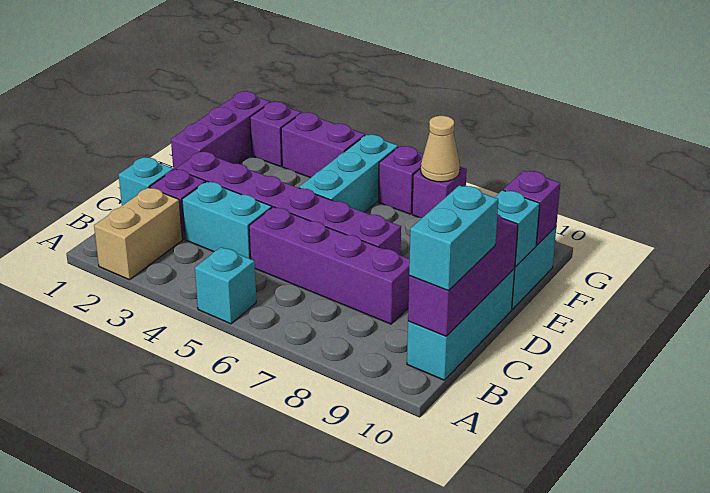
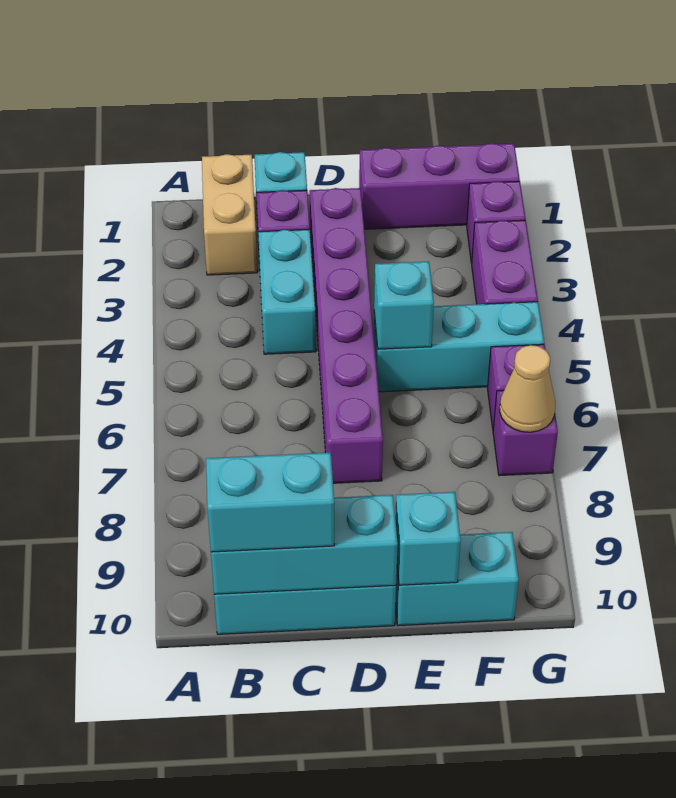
tan brick A2:B2 level 1 -> tan brick B1:B2 level 1
cyan brick A5 level 1 -> cyan brick E5 level 2
purple brick B10:D10 level 2 -> cyan brick B10:D10 level 2
purple brick C5:C8 level 1 -> none
purple brick F10 level 2 -> none

